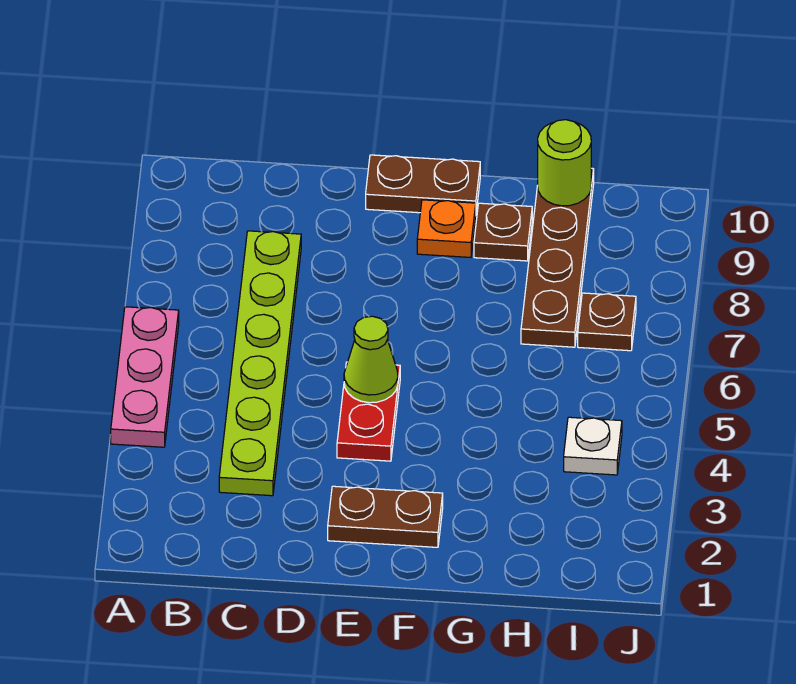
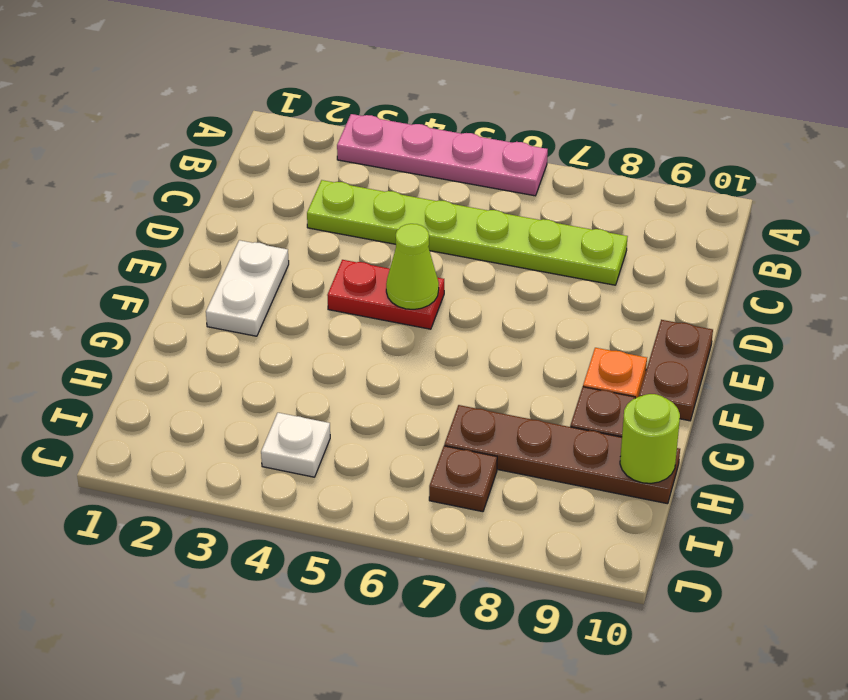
pink plate A4:A6 level 1 -> pink plate A3:A6 level 1
brown plate E2:F2 level 1 -> white plate E2:F2 level 1

